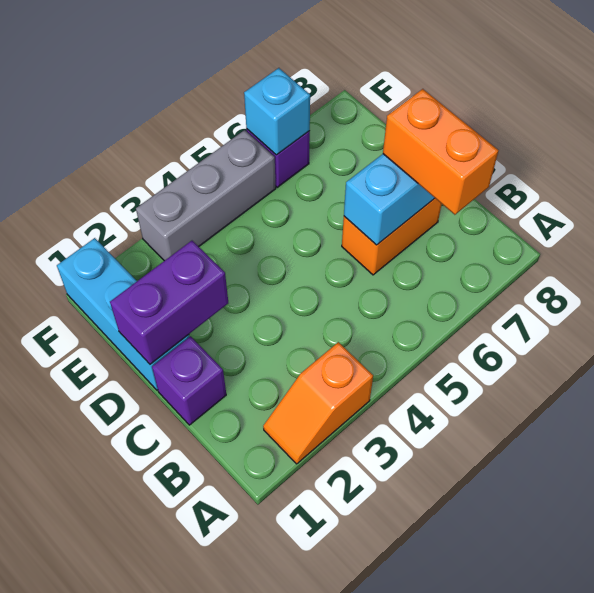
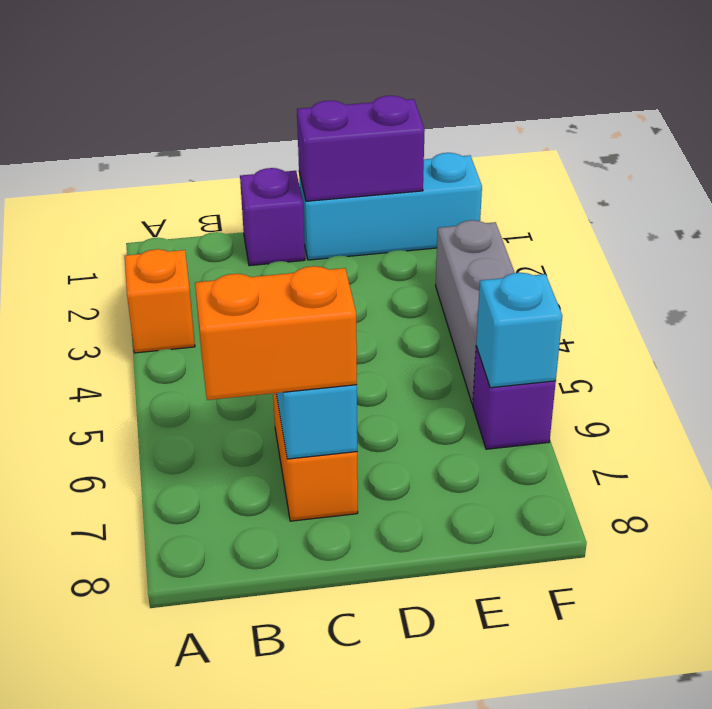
purple brick D1:D2 level 2 -> purple brick D1:E1 level 2

